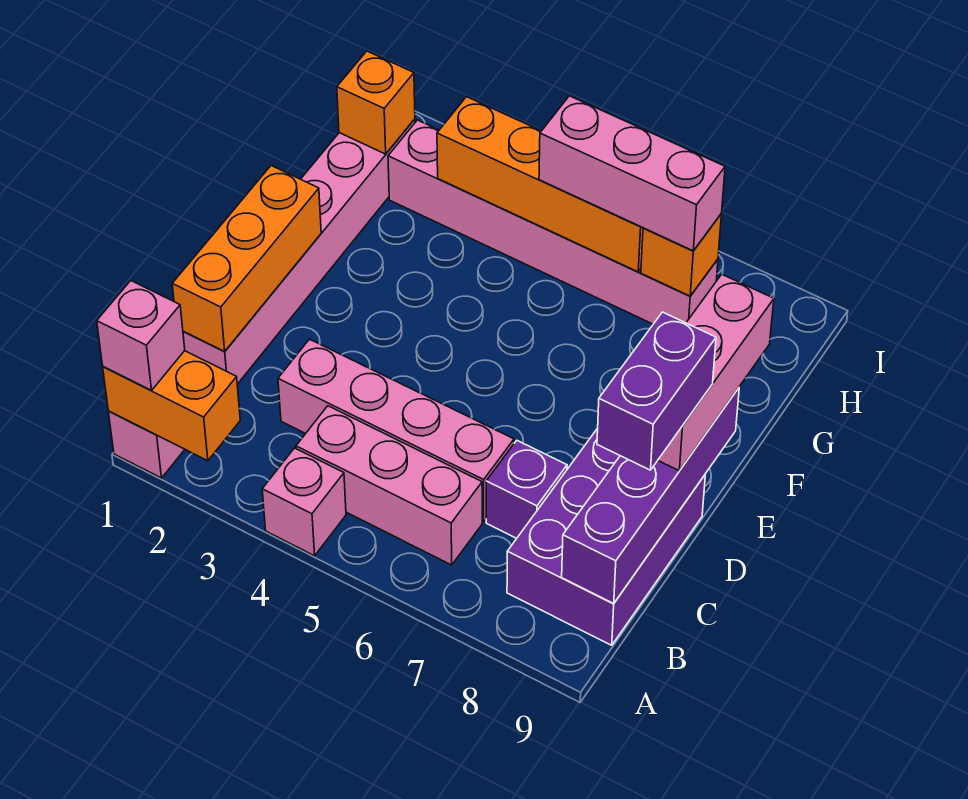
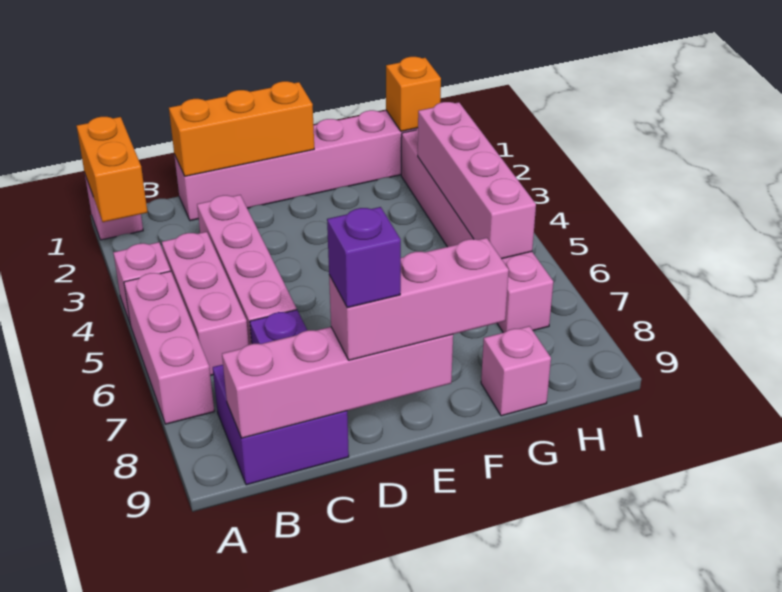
pink brick A1 level 3 -> pink brick G9 level 1
purple brick B8:D9 level 1 -> purple brick B8:C9 level 1
purple brick B9:E9 level 2 -> pink brick B9:E9 level 2
purple brick C9:D9 level 4 -> purple brick D9 level 4
orange brick H3:H6 level 2 -> pink brick H3:H6 level 2
pink brick H5:H7 level 3 -> pink brick A5:A7 level 1
orange brick H7 level 2 -> none

